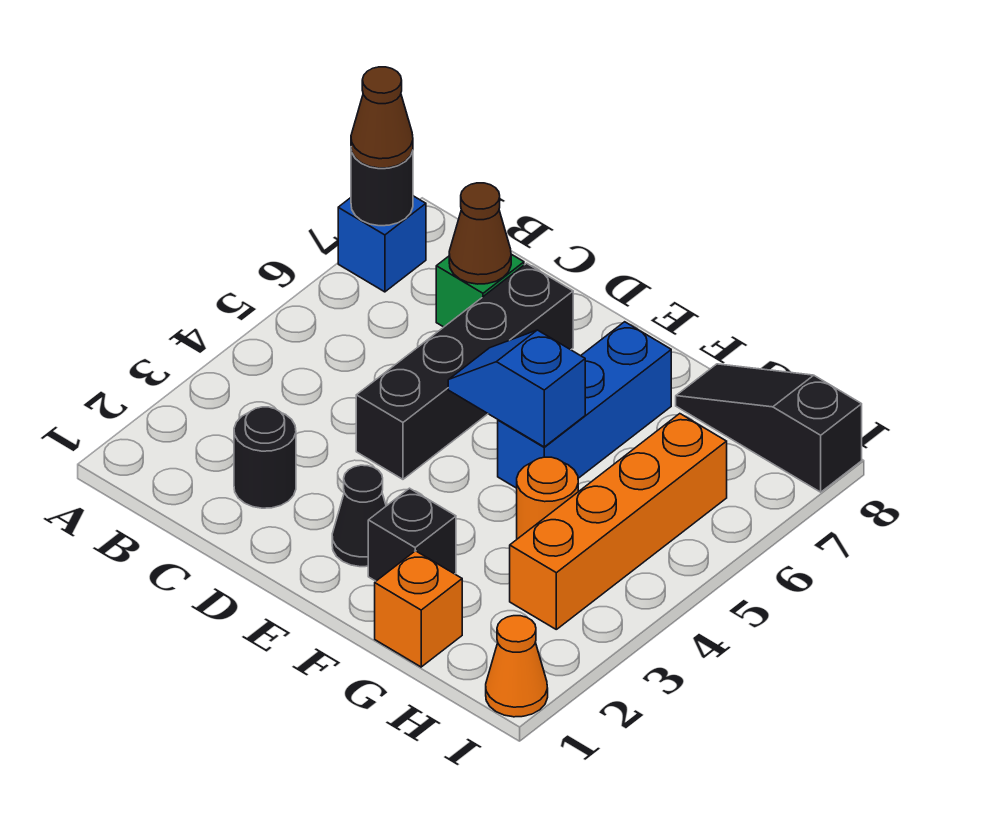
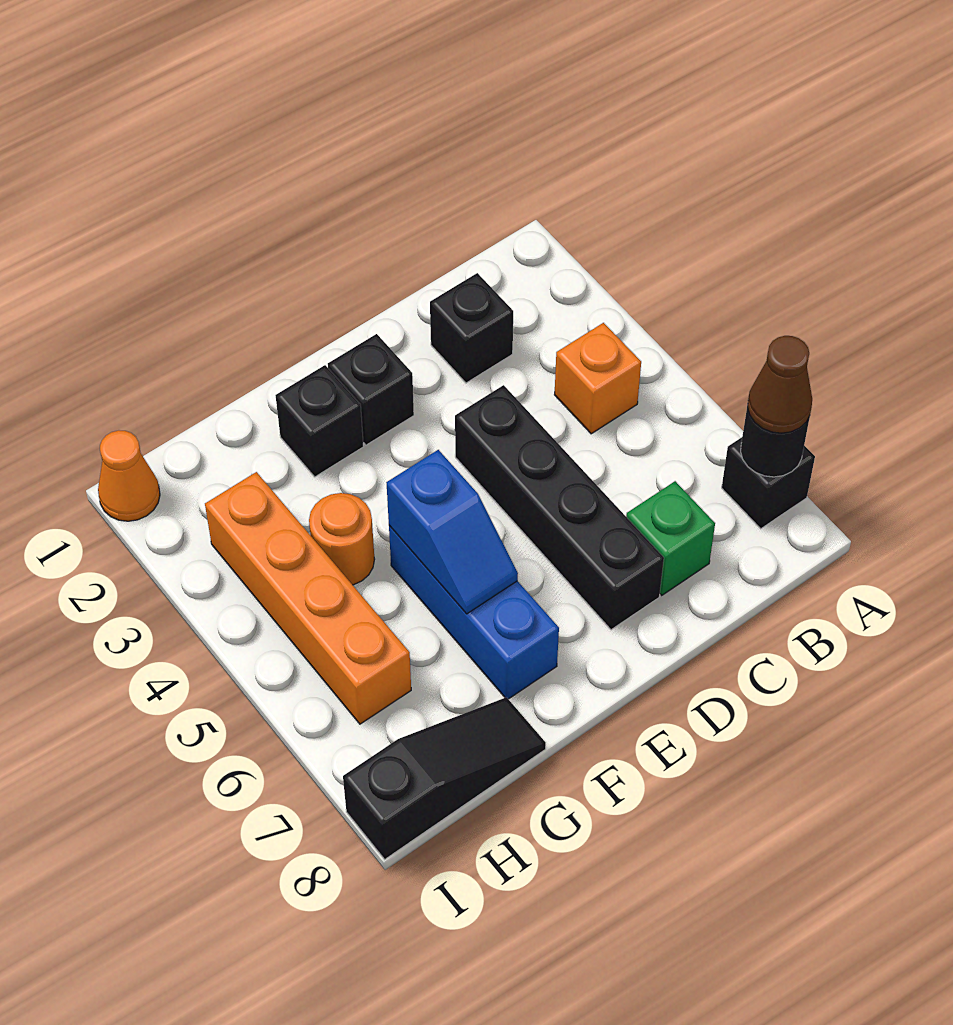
blue brick A7 level 1 -> black brick A7 level 1
black round brick C2 level 1 -> black brick C2 level 1
brown cone C7 level 2 -> none
black cone E2 level 1 -> black brick E2 level 1
blue slope E5:F5 level 2 top F -> blue slope F5:F6 level 2 top 5
orange brick G1 level 1 -> orange brick B4 level 1

